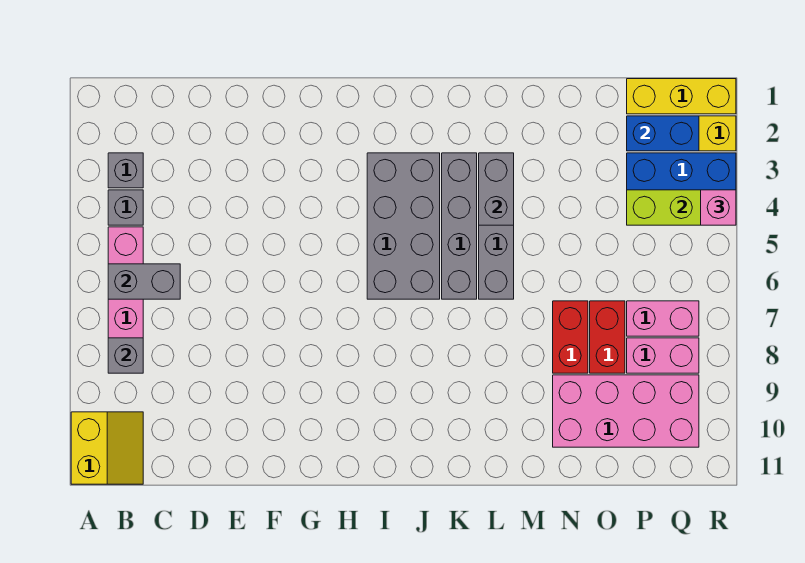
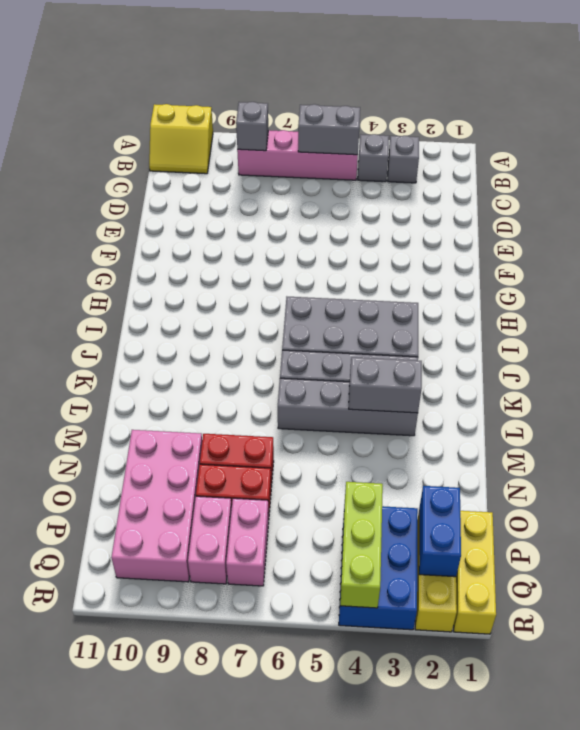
grey brick B6:C6 level 2 -> grey brick B5:B6 level 2
pink brick R4 level 3 -> none

